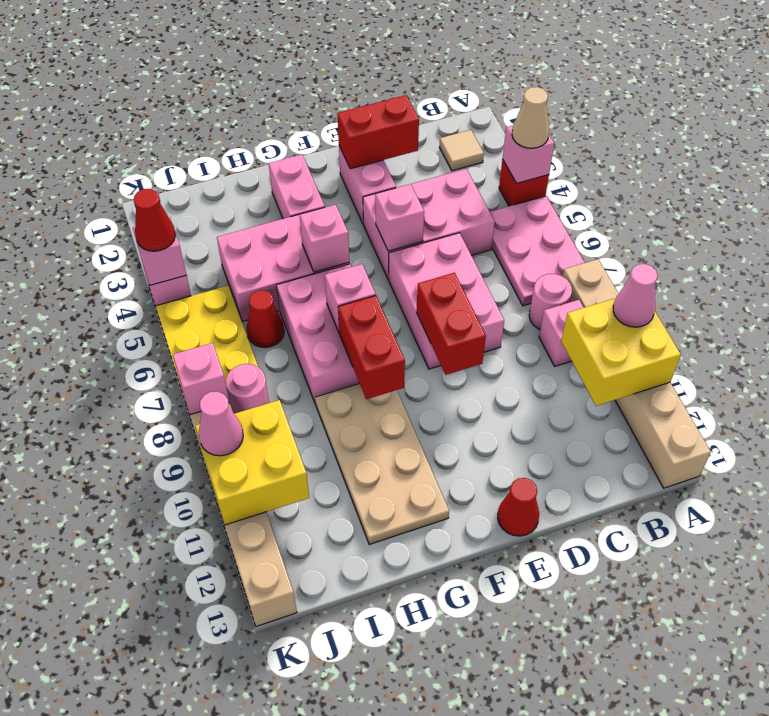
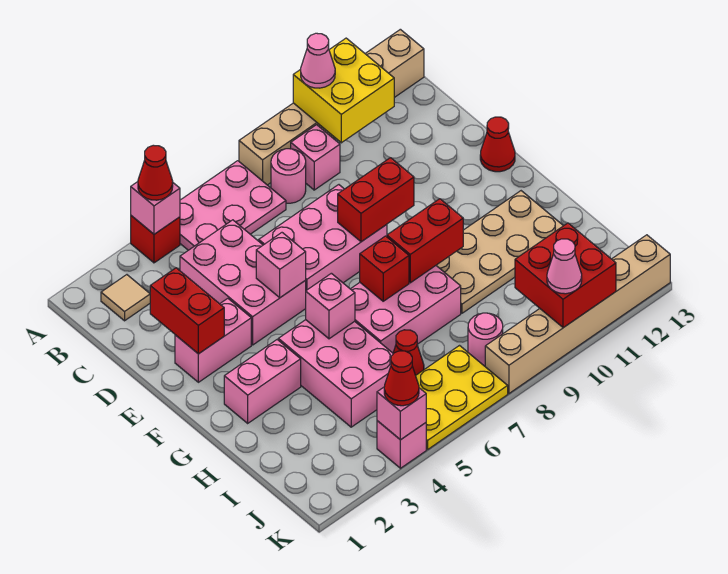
tan cone A4 level 3 -> red cone A4 level 3
pink brick G7 level 2 -> red brick G7 level 2
yellow brick J10:K11 level 2 -> red brick J10:K11 level 2
pink brick K8 level 2 -> none

